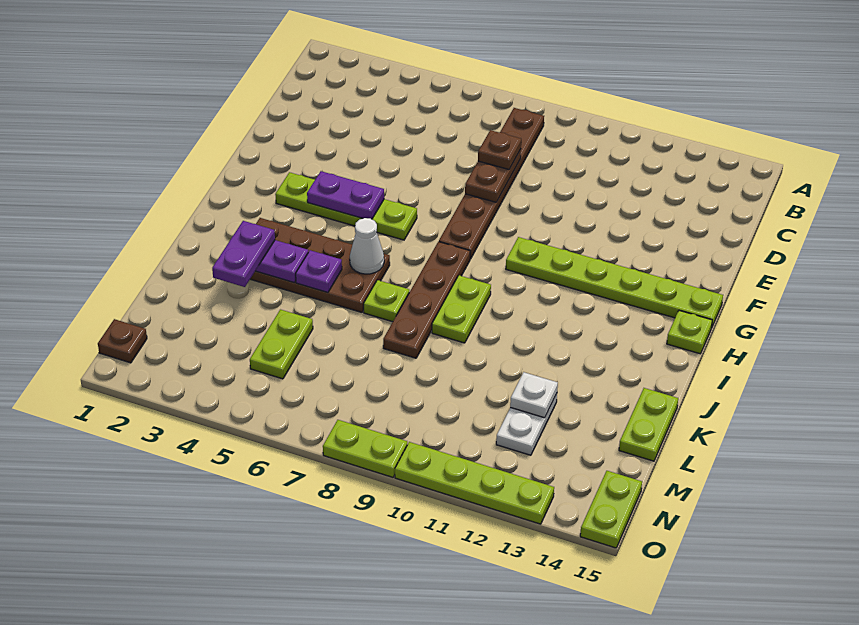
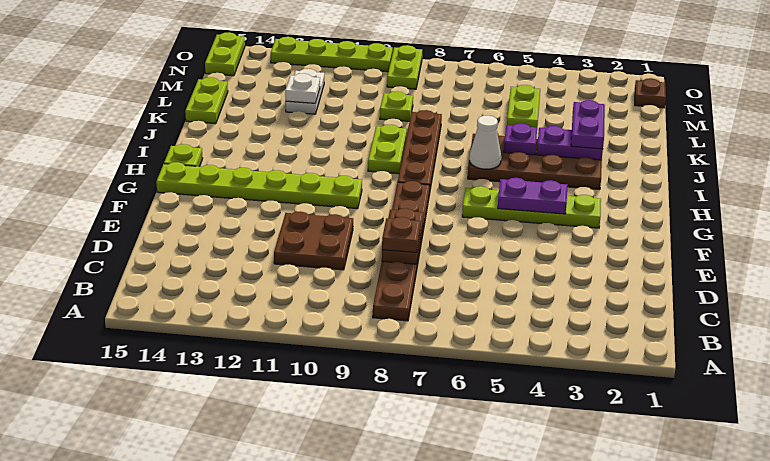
none -> brown plate D10:E11 level 1
lime plate J7 level 1 -> lime plate L9 level 1
lime plate O8:O9 level 1 -> lime plate N9:O9 level 1

